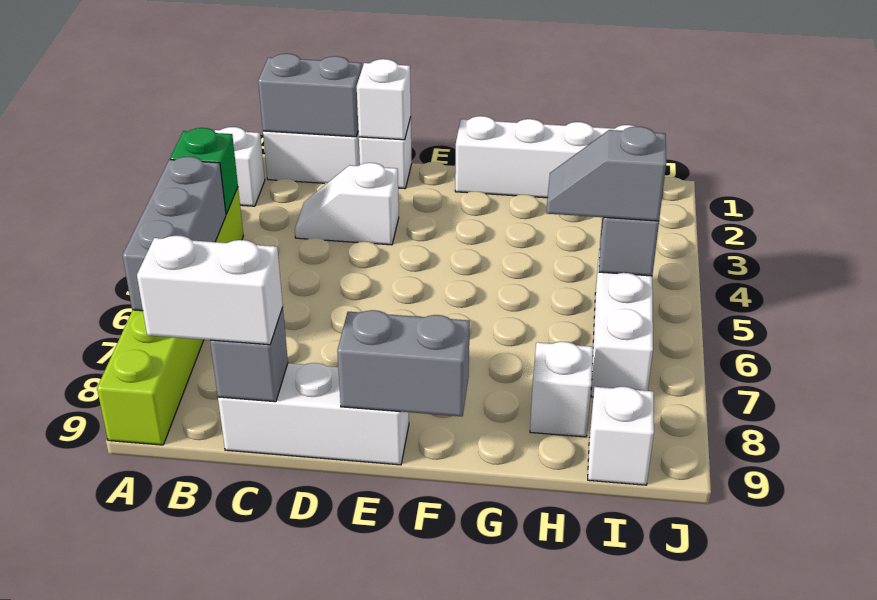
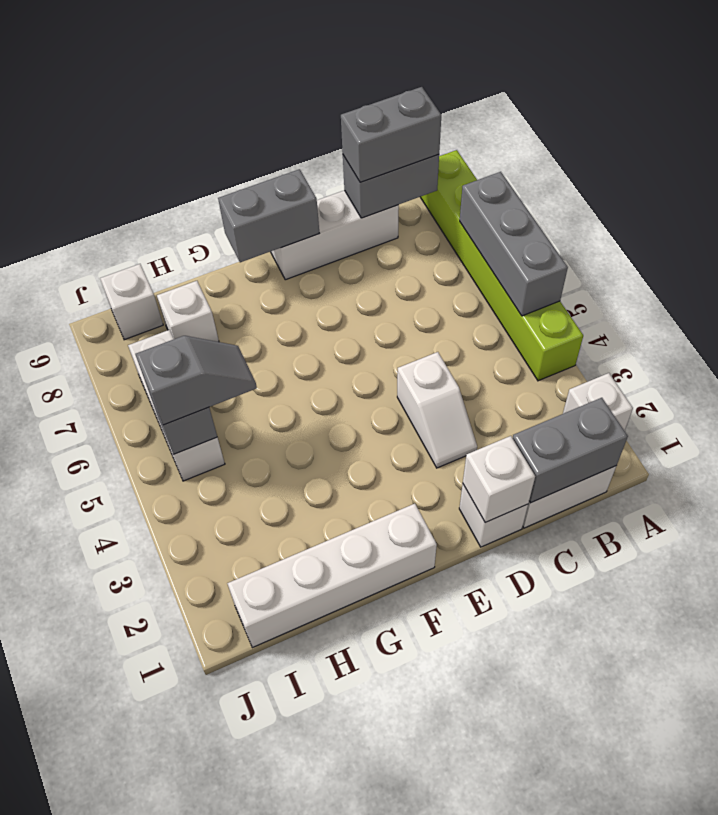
green brick A4 level 2 -> none
white brick B9:C9 level 3 -> grey brick B9:C9 level 3
white slope C3:D3 level 1 top D -> white slope D3:D4 level 1 top 4
grey brick C9 level 2 -> grey brick B9:C9 level 2

